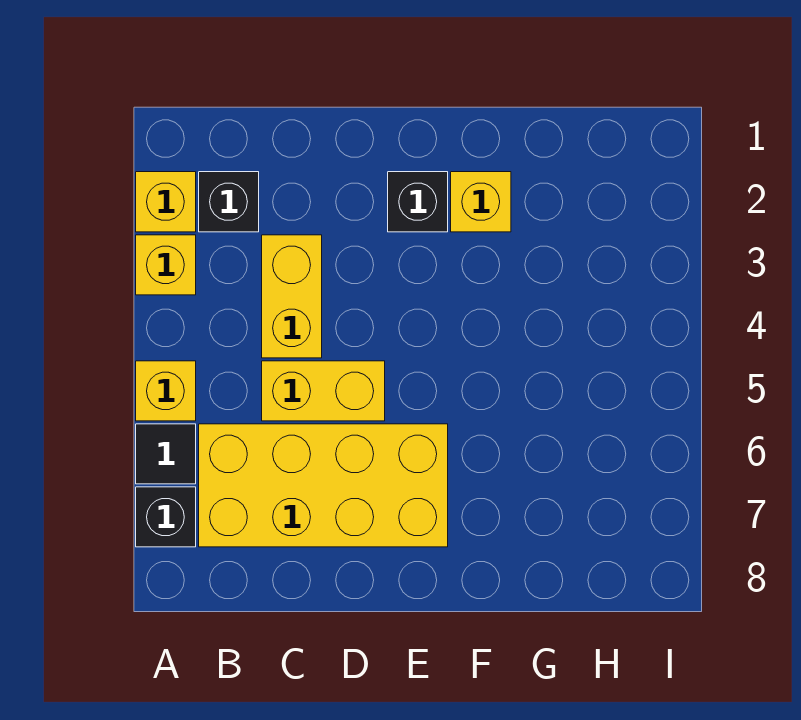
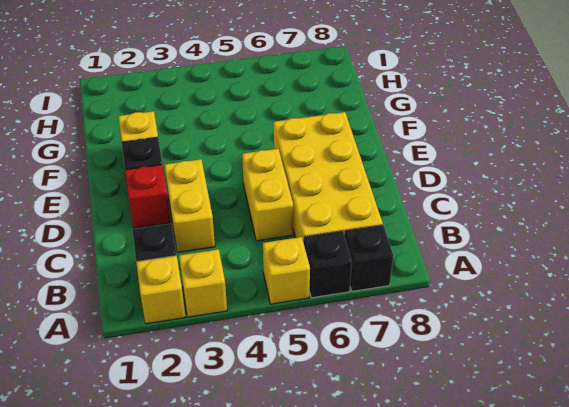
black tile A6 level 1 -> black brick A6 level 1
yellow brick C3:C4 level 1 -> yellow brick C3:D3 level 1
none -> red brick D2 level 1

